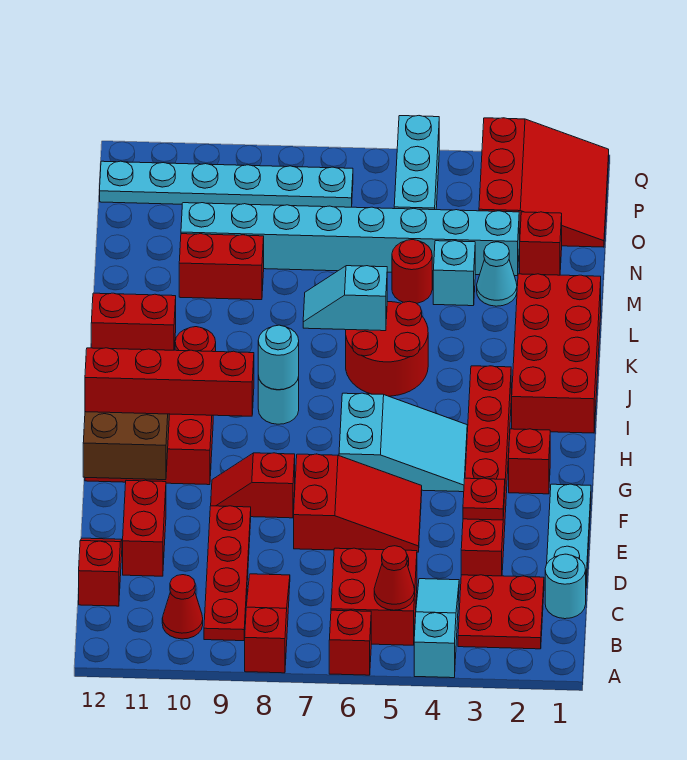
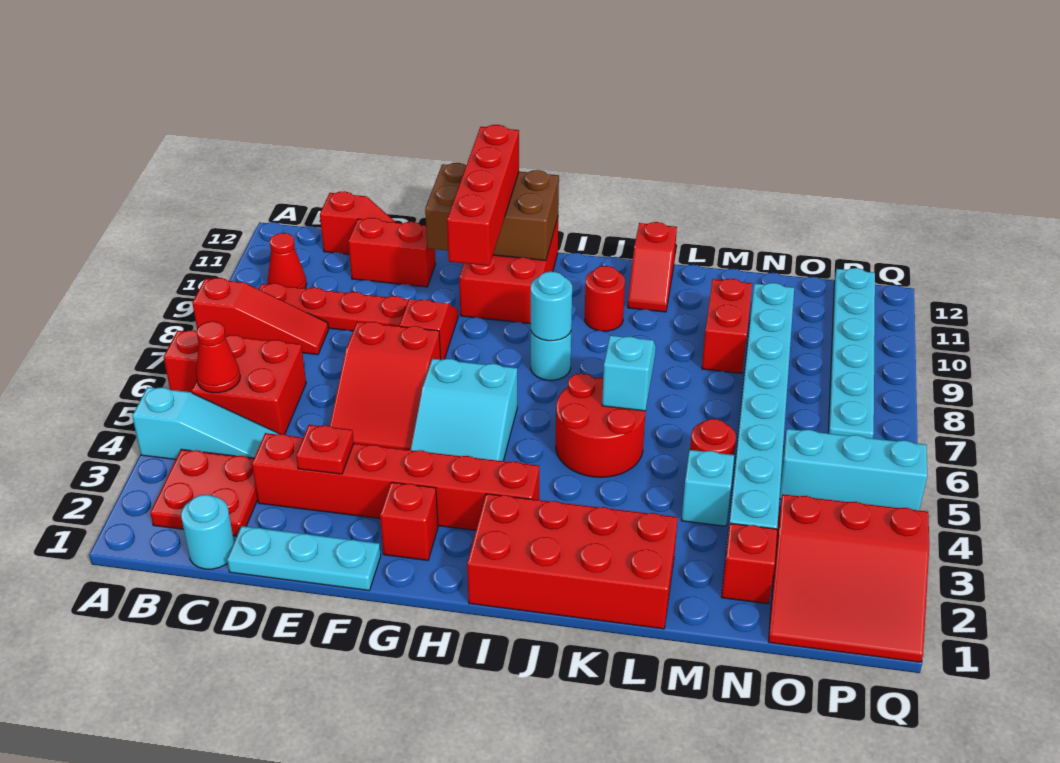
red brick K11:K12 level 1 -> red slope K11:K12 level 1 top 12
cyan cone M3 level 1 -> none

